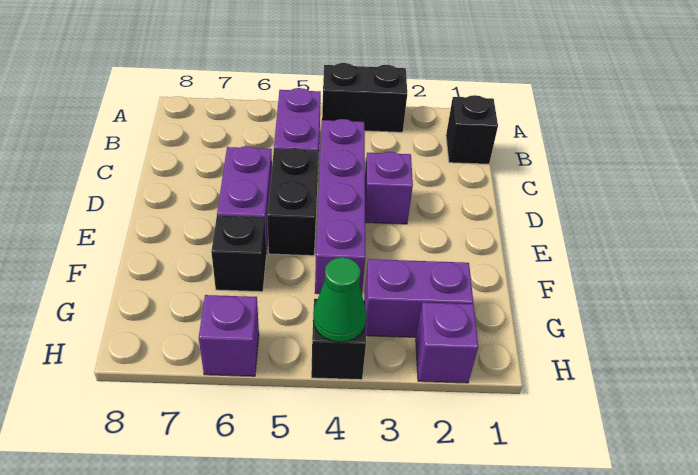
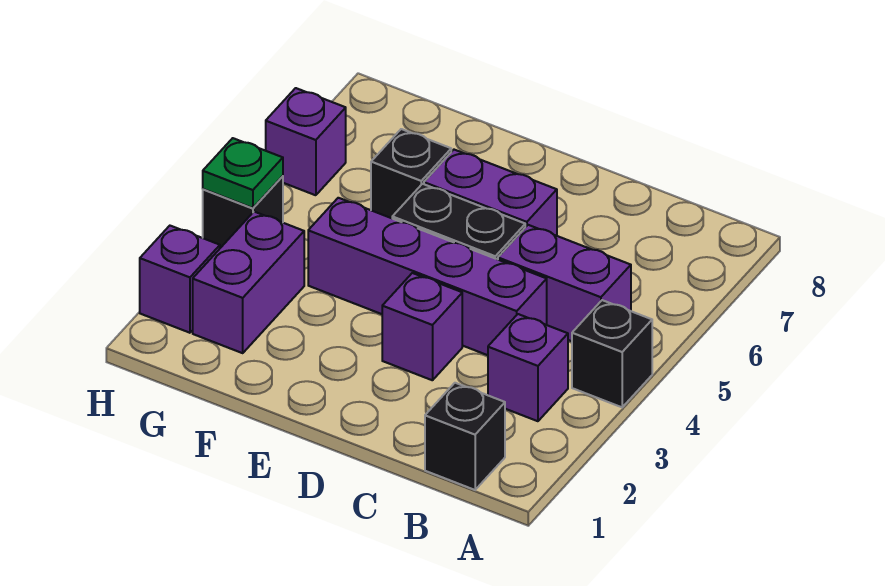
black brick A3:A4 level 1 -> black brick A4 level 1
none -> purple brick B3 level 1
green cone H4 level 2 -> green plate H4 level 2

